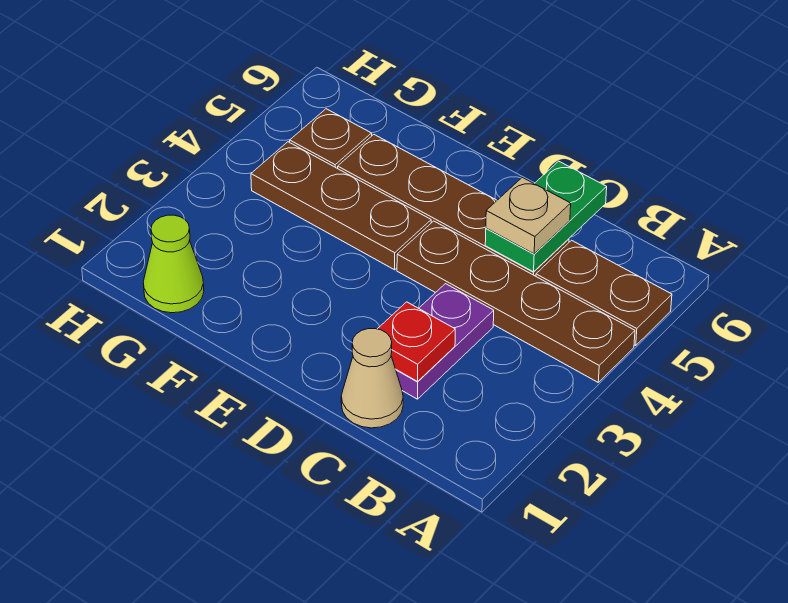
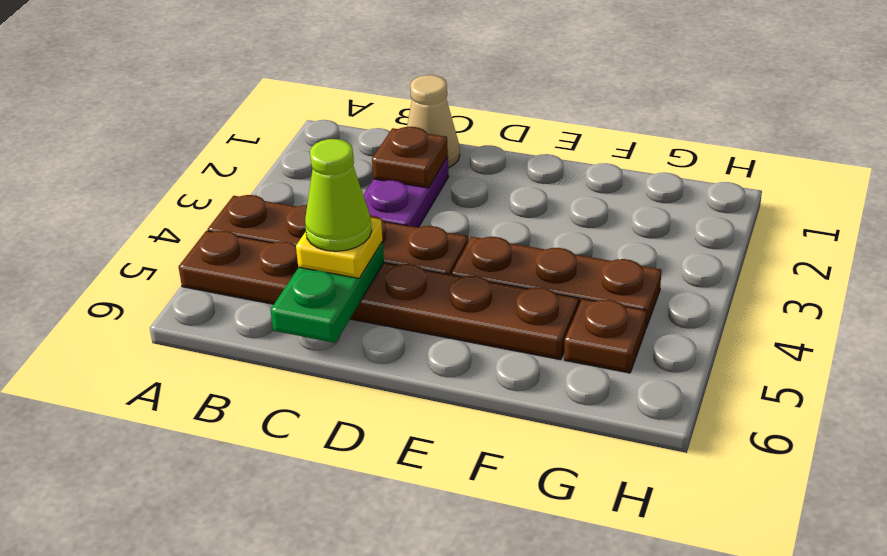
red plate C2 level 2 -> brown plate C2 level 2
tan plate C5 level 3 -> yellow plate C5 level 3
lime cone G1 level 1 -> lime cone C5 level 4

